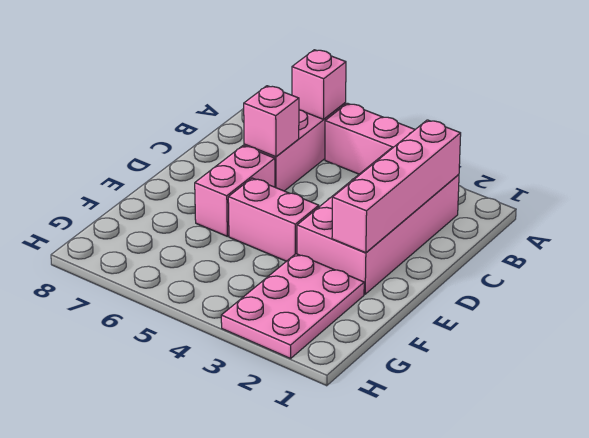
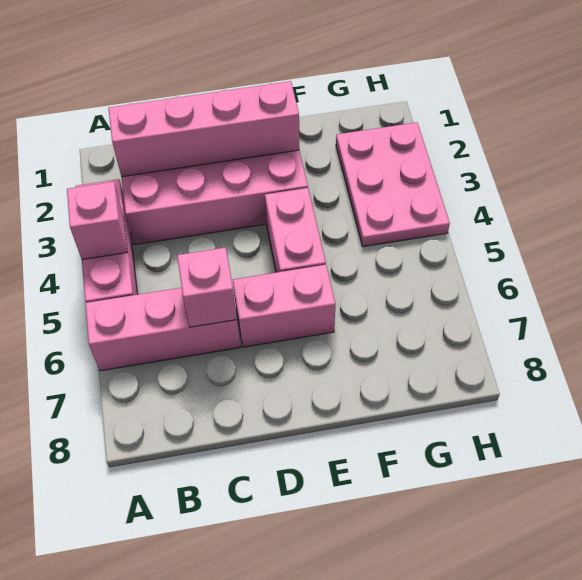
pink brick A6 level 2 -> pink brick A4 level 2
pink plate F2:H3 level 1 -> pink plate G2:H4 level 1

